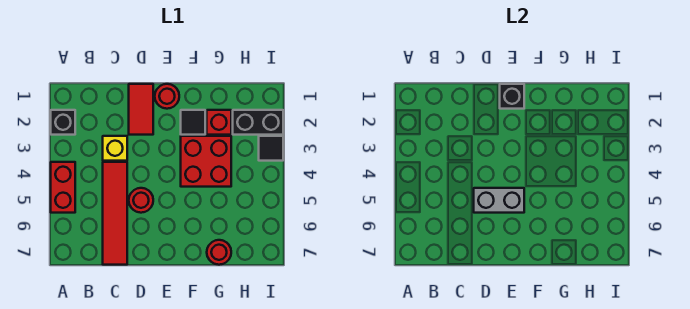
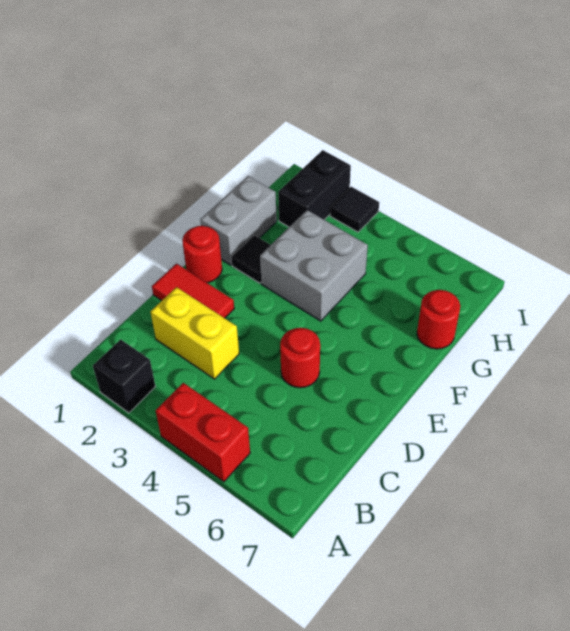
yellow brick C3 level 1 -> yellow brick C2:C3 level 1
red tile C4:C7 level 1 -> none
grey brick D5:E5 level 2 -> grey brick F1:G1 level 1
black brick E1 level 2 -> none
red brick F3:G4 level 1 -> grey brick F3:G4 level 1
red brick G2 level 1 -> none

